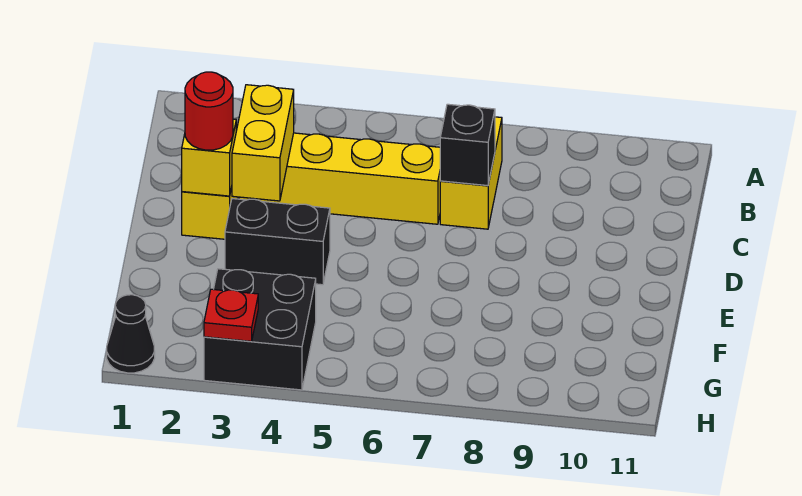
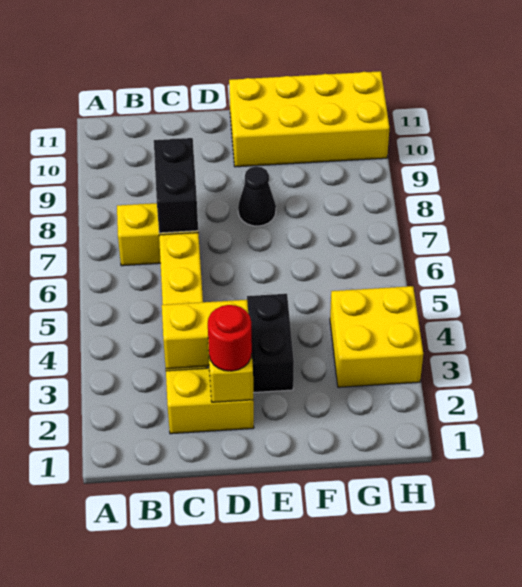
black brick C7 level 2 -> black brick C7:C8 level 2
none -> yellow brick E10:H11 level 1
black brick G3:H4 level 1 -> yellow brick G3:H4 level 1
black cone H1 level 1 -> black cone E8 level 1
red plate H3 level 2 -> none

